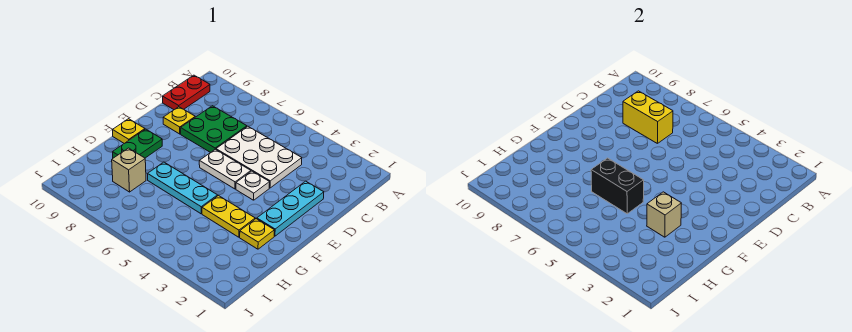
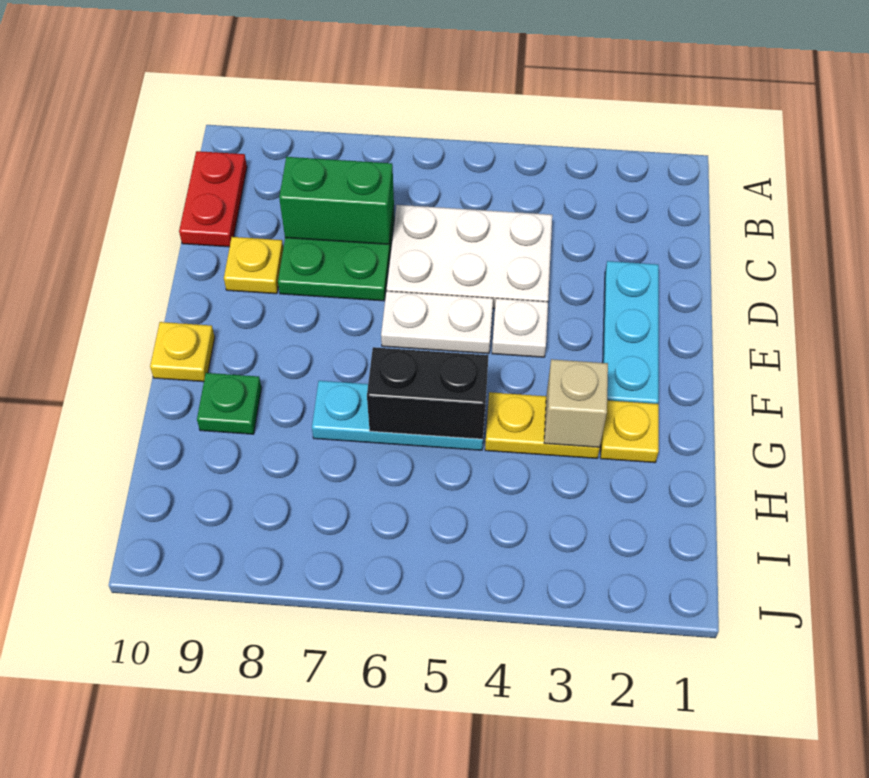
yellow brick C7:C8 level 2 -> green brick C7:C8 level 2
green plate F9:G9 level 1 -> green plate G9 level 1
tan brick H8 level 1 -> none

